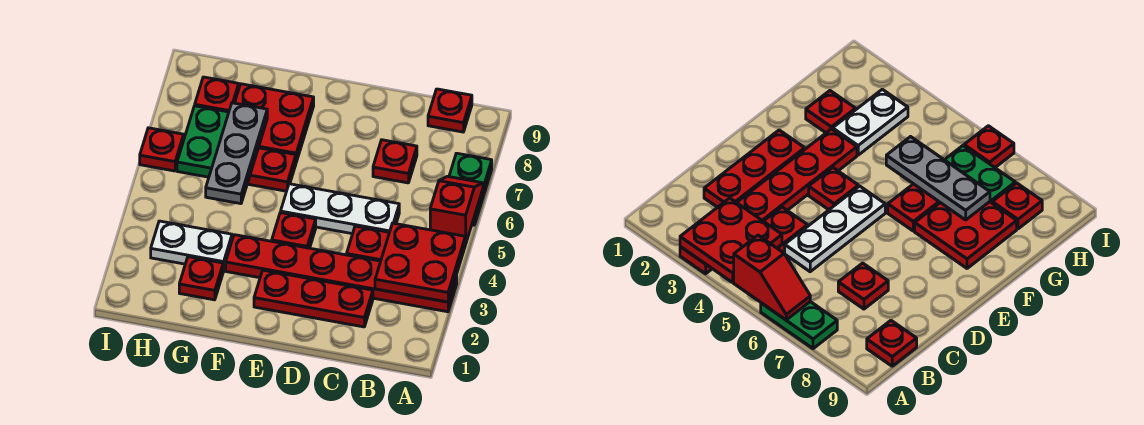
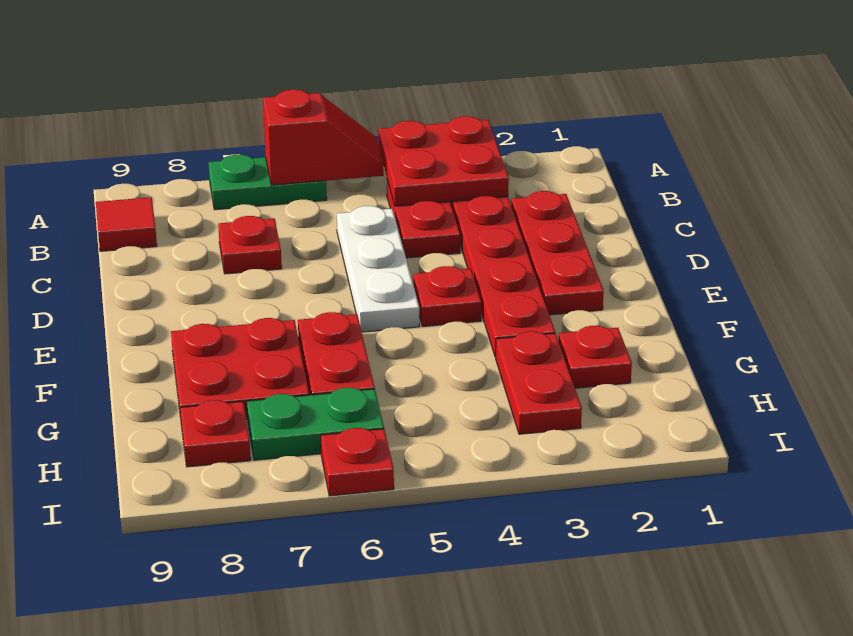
red slope A5:A6 level 2 top 5 -> red slope A5:A6 level 2 top 6
red plate B9 level 1 -> red tile B9 level 1
white plate G3:H3 level 1 -> red plate G3:H3 level 1
grey plate G5:G7 level 2 -> none

